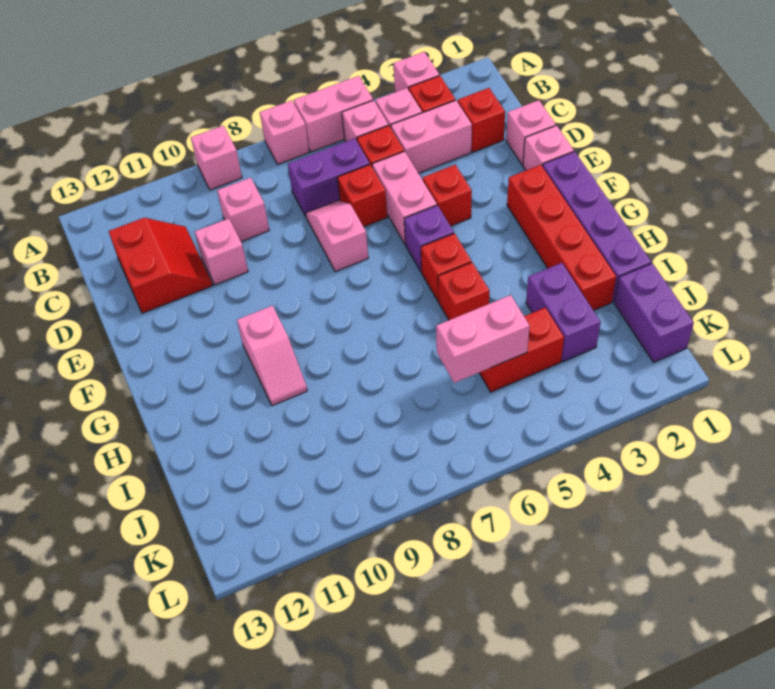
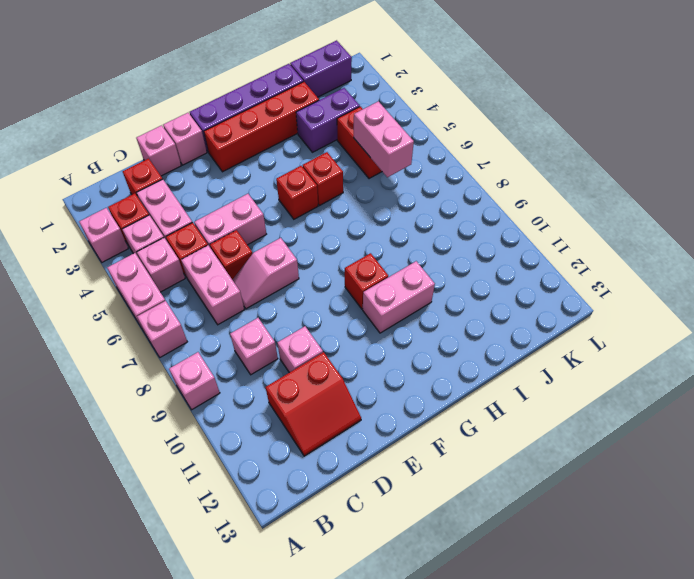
purple brick C6:C7 level 1 -> pink brick C6:C7 level 1
red slope C11:D12 level 1 top 12 -> red slope C11:D12 level 1 top 11
red brick E4 level 1 -> red brick G9 level 1
purple brick F5 level 1 -> none
pink slope G10:H10 level 1 top G -> pink brick G10:H10 level 1

